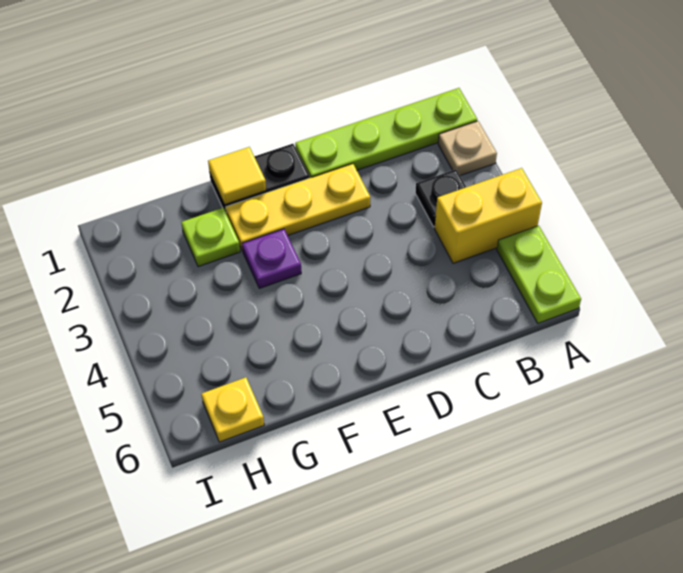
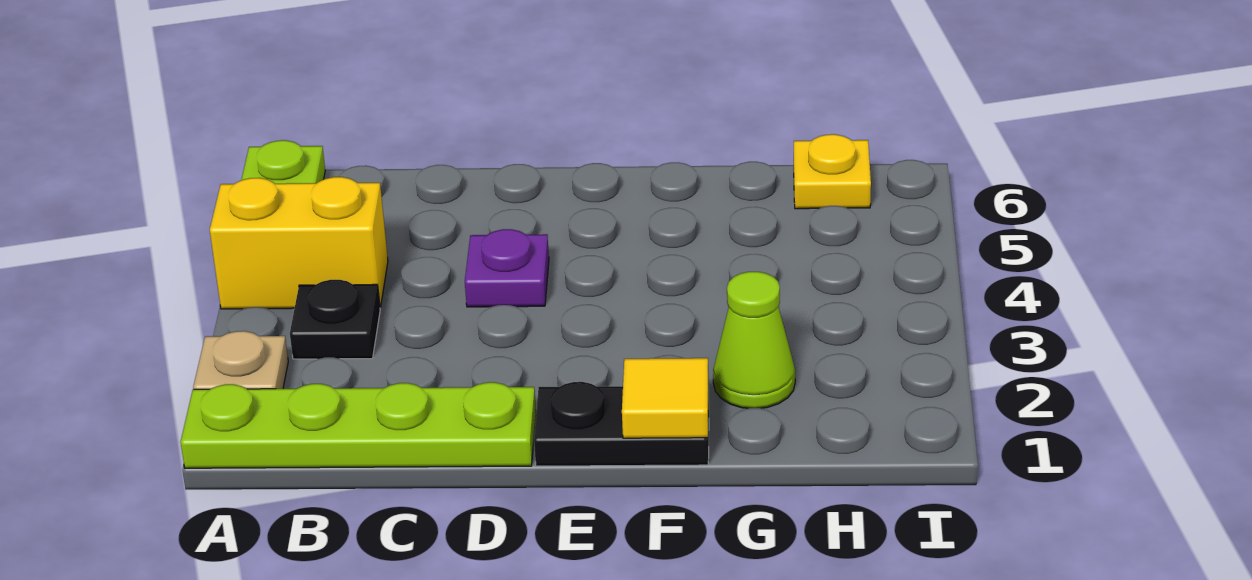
yellow plate D2:F2 level 1 -> none
purple plate F3 level 1 -> purple plate D4 level 1
lime plate G2 level 1 -> lime cone G2 level 1

